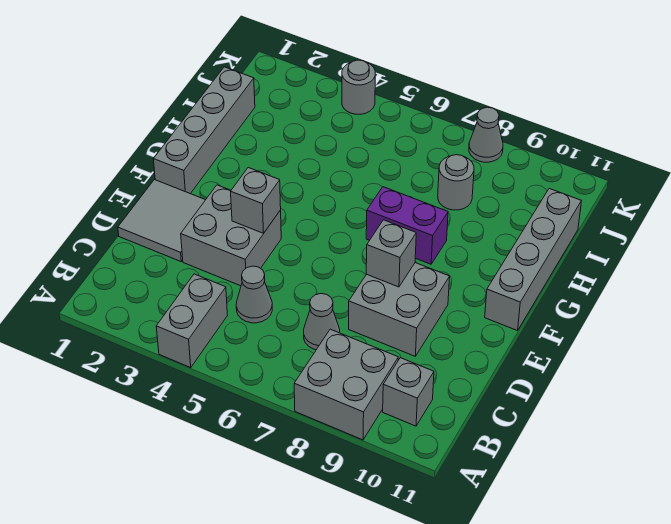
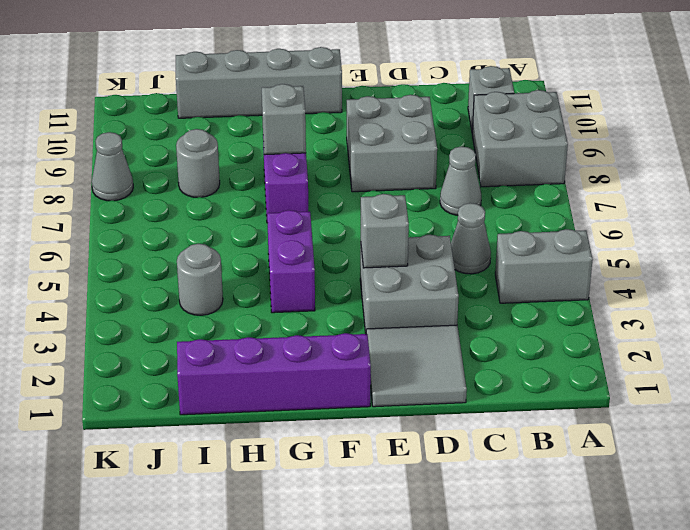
grey brick E8 level 2 -> grey brick G8 level 2
grey brick F1:I1 level 1 -> purple brick F1:I1 level 1
none -> purple brick G4:G5 level 1
grey round brick K4 level 1 -> grey round brick I4 level 1

